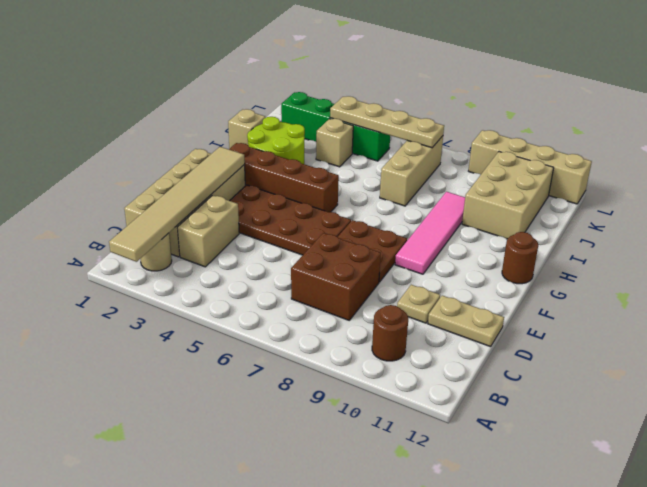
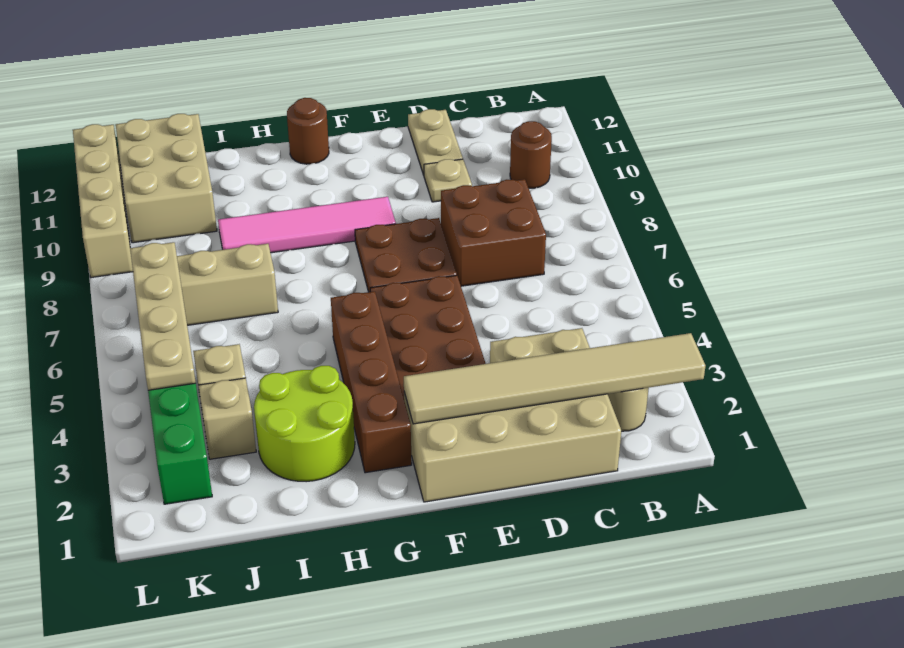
tan brick I1 level 1 -> tan brick J3 level 1
tan brick I10:K11 level 1 -> tan brick J10:K12 level 1

